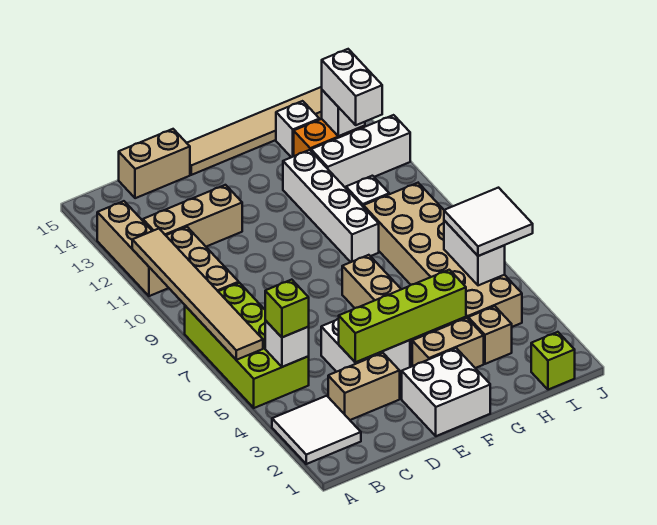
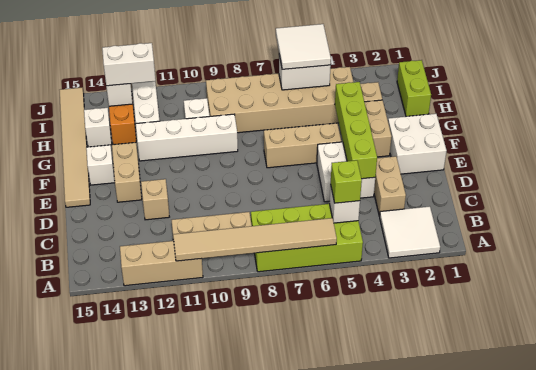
tan brick B12:D12 level 1 -> tan brick D12 level 1
tan brick C15:D15 level 1 -> tan brick E13:F13 level 1
none -> white brick F14 level 1
lime brick I1 level 1 -> lime brick H1:I1 level 1

